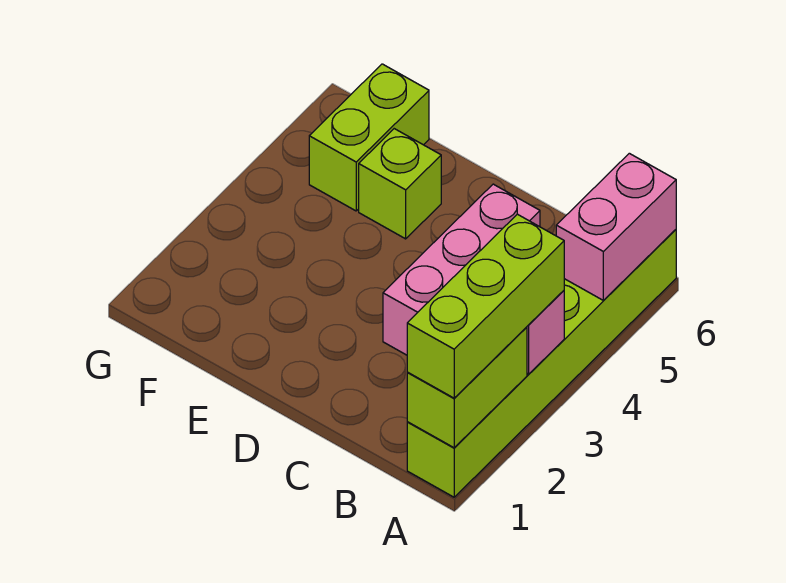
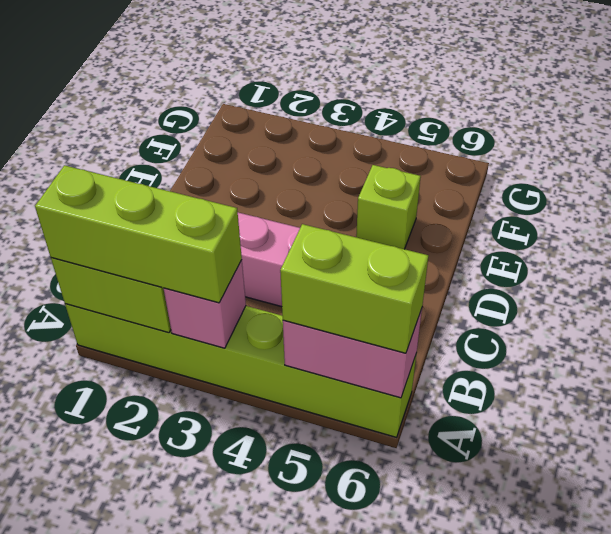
lime brick F5:F6 level 1 -> lime brick A5:A6 level 3

